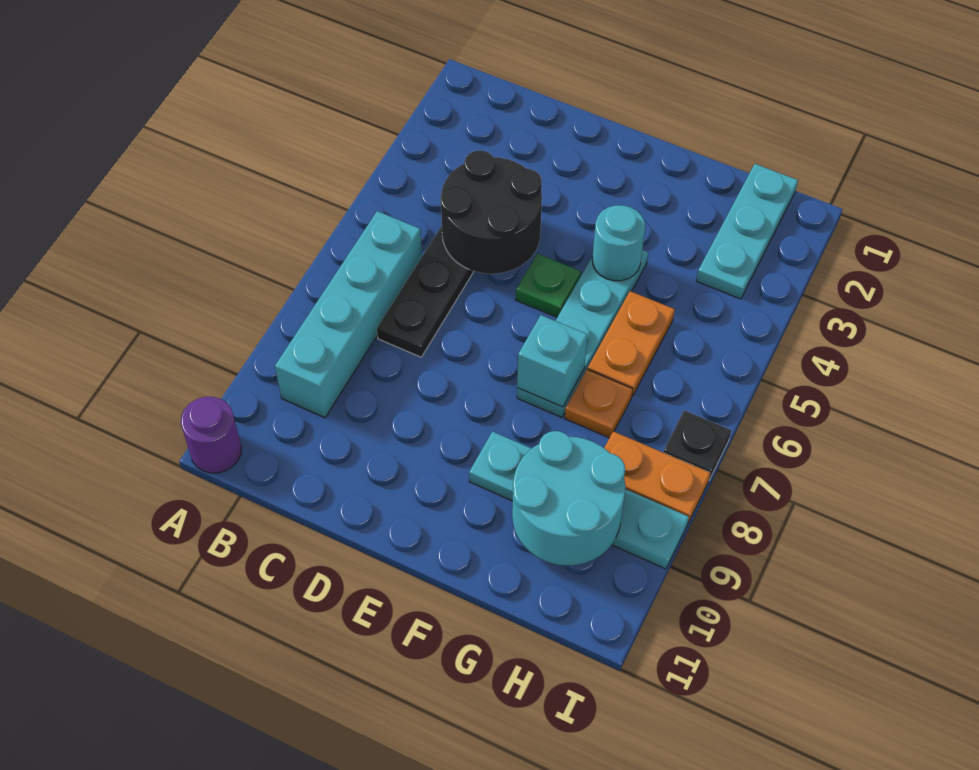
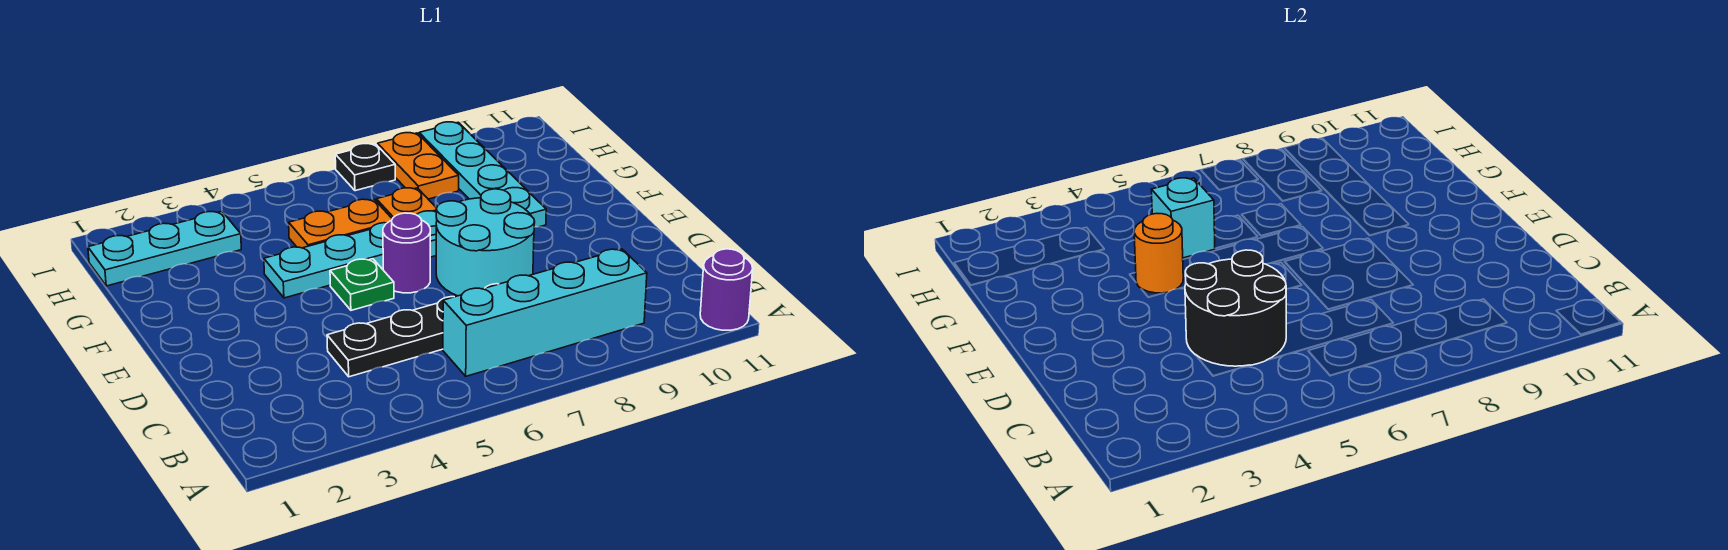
none -> purple round brick E6 level 1
cyan round brick F4 level 2 -> orange round brick F4 level 2
cyan brick F7 level 2 -> cyan brick G5 level 2
cyan round brick G9:H10 level 2 -> cyan round brick D7:E8 level 1

